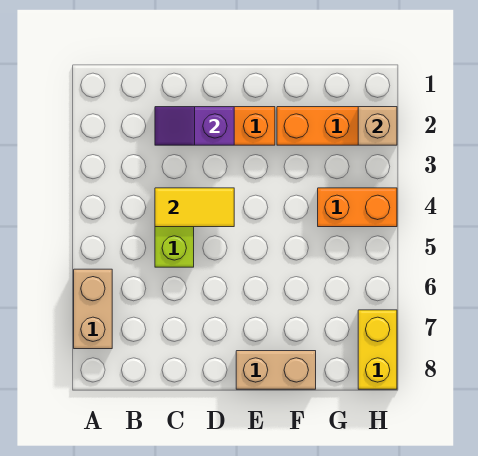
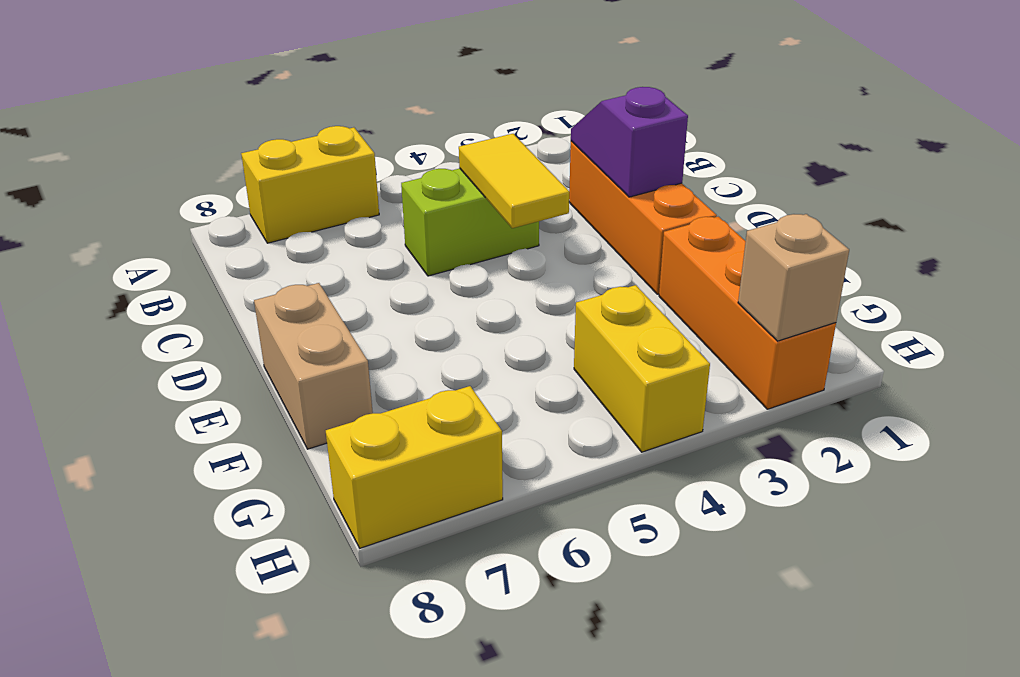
tan brick A6:A7 level 1 -> yellow brick A6:A7 level 1
orange brick G4:H4 level 1 -> yellow brick G4:H4 level 1

